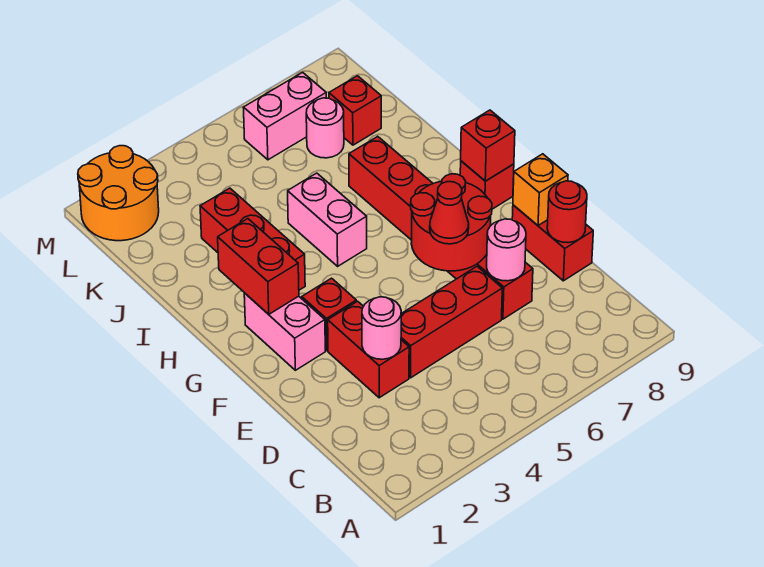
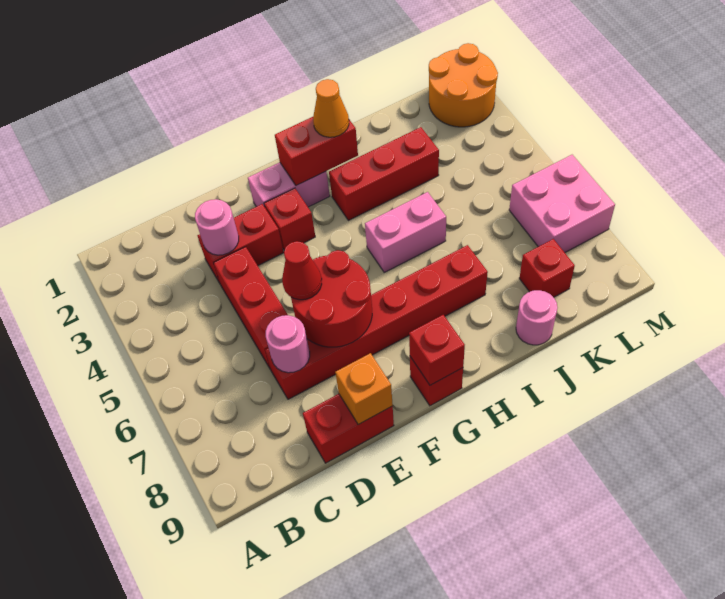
red round brick D9 level 2 -> none
none -> orange cone H2 level 3
pink round brick K7 level 1 -> pink round brick J9 level 1
pink brick L6:L7 level 1 -> pink brick L6:M7 level 1

